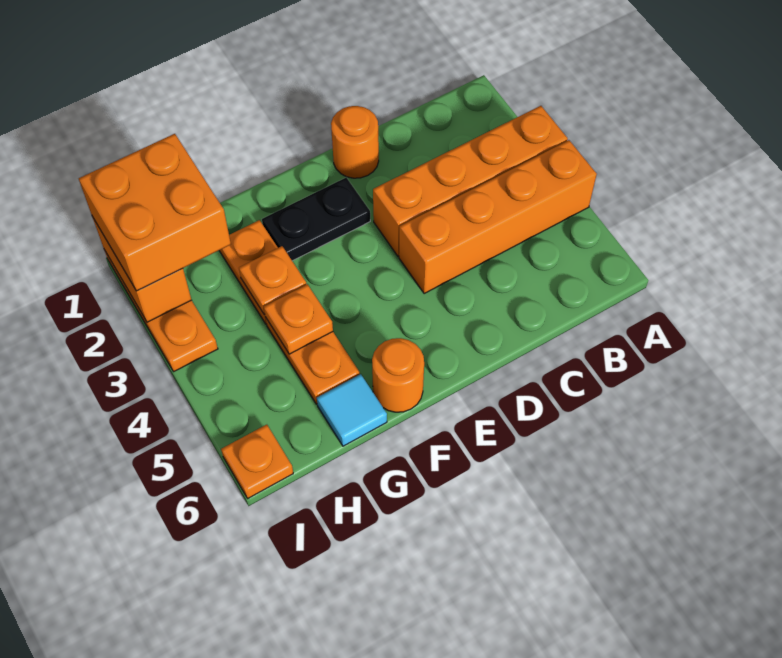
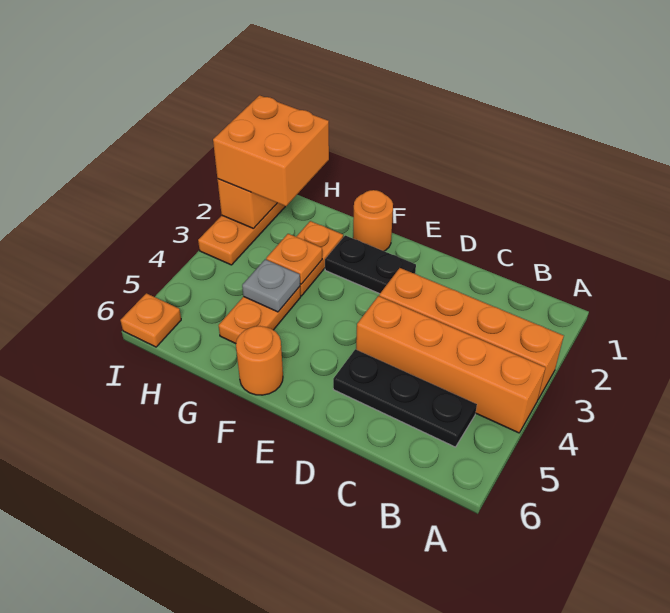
none -> black plate B5:D5 level 1
orange round brick D1 level 1 -> orange round brick F1 level 1
orange plate G4 level 2 -> grey plate G4 level 2
cyan tile G6 level 1 -> none

